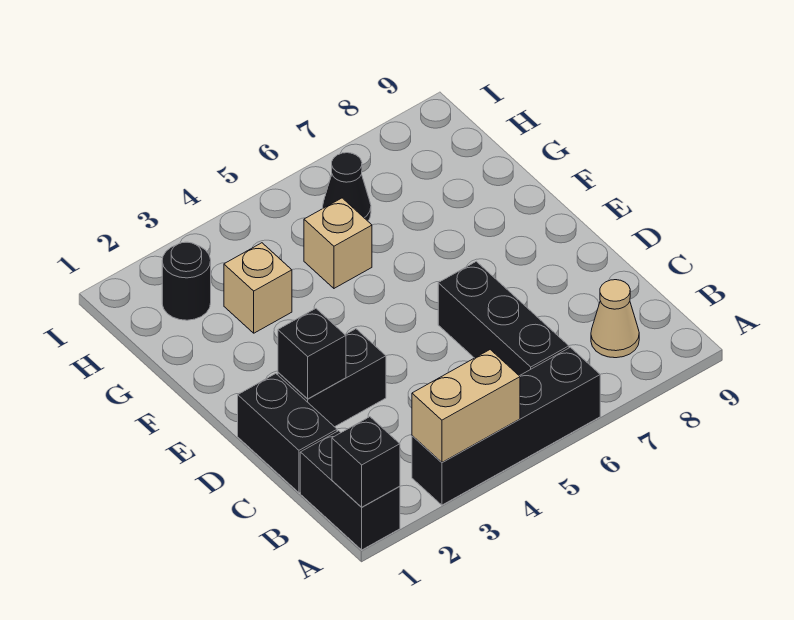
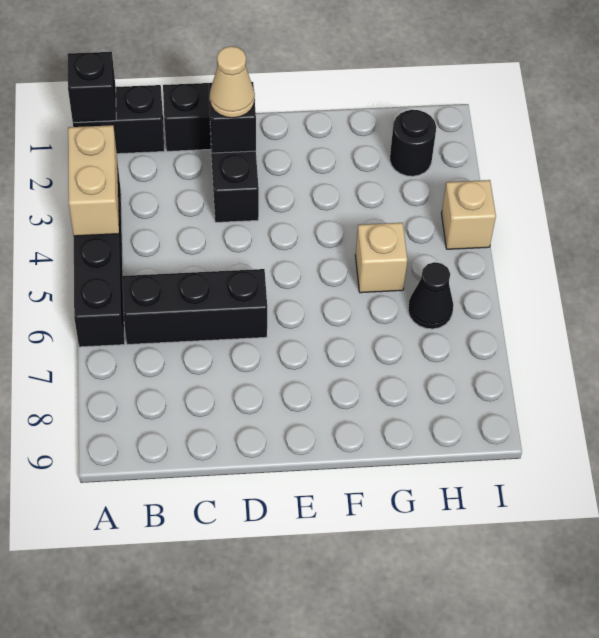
tan cone B8 level 1 -> tan cone D2 level 3
tan brick G3 level 1 -> tan brick I4 level 1

